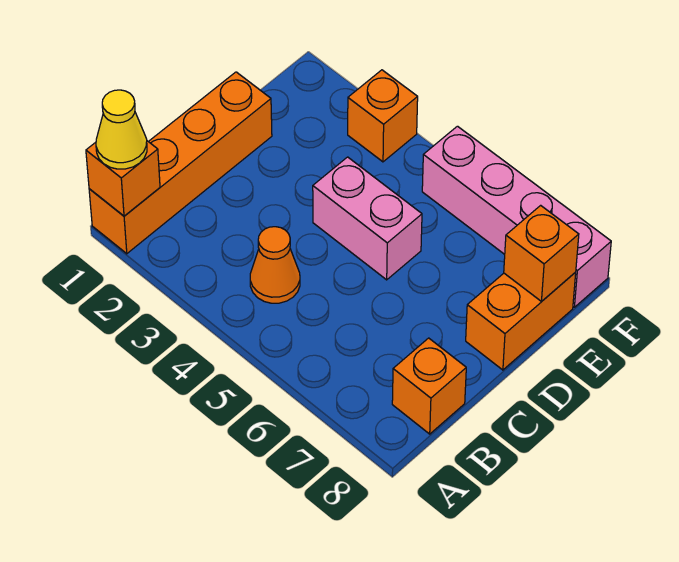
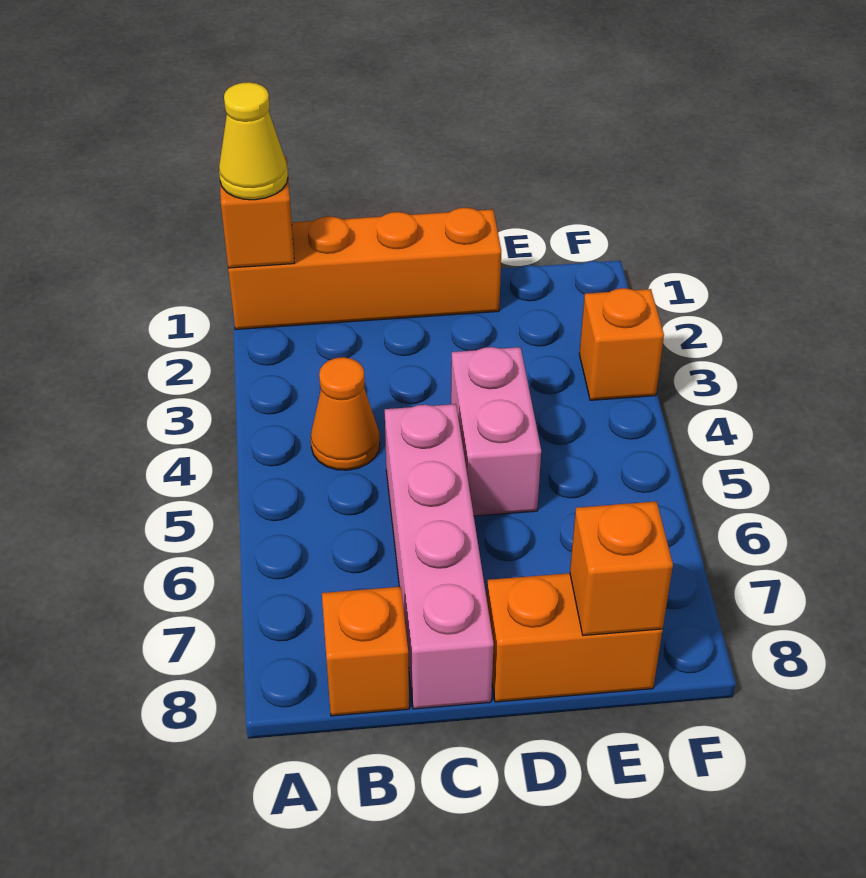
pink brick F5:F8 level 1 -> pink brick C5:C8 level 1

